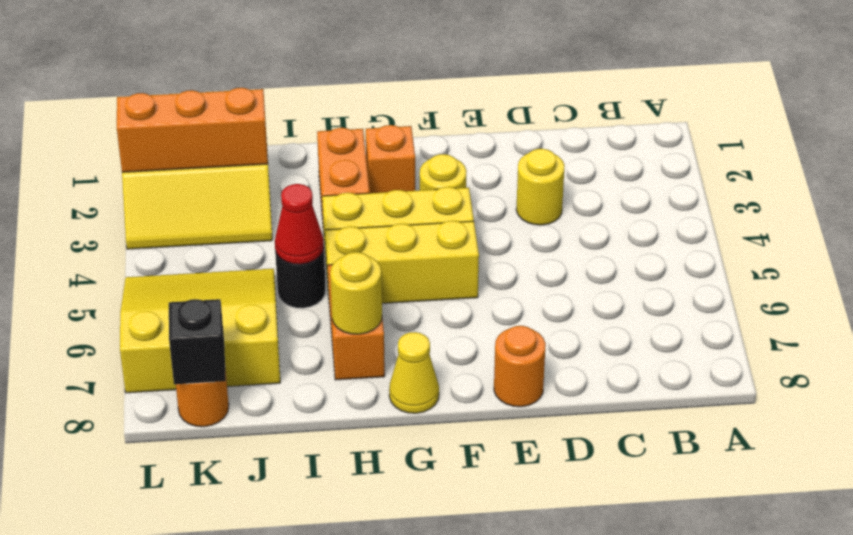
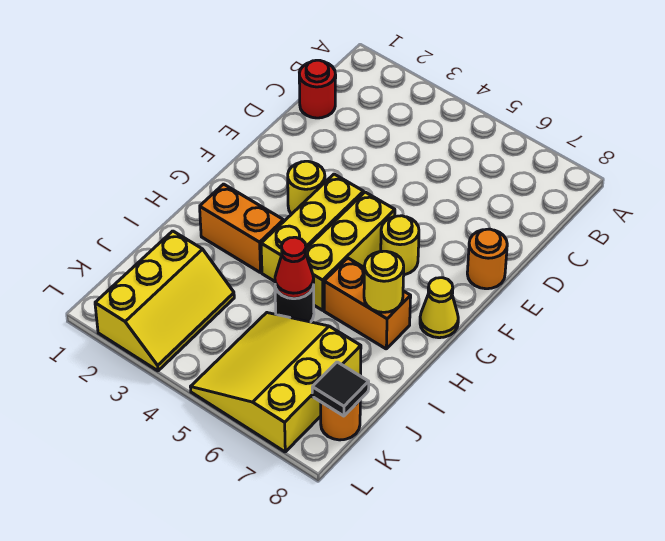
none -> red round brick C1 level 1
yellow round brick D3 level 1 -> yellow round brick F6 level 1
orange brick G2 level 1 -> none
orange brick J2:L2 level 2 -> none
black brick K8 level 2 -> black tile K8 level 2

